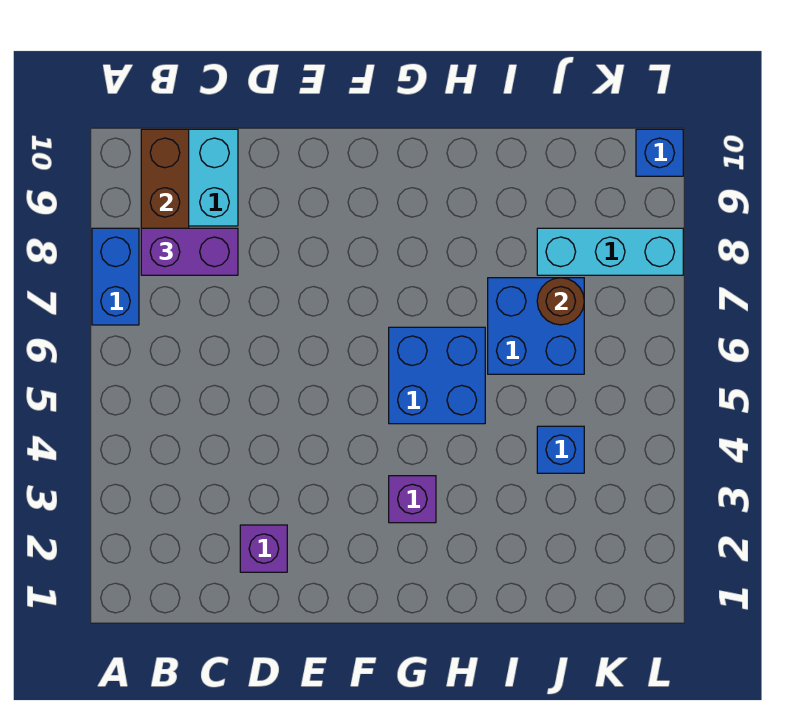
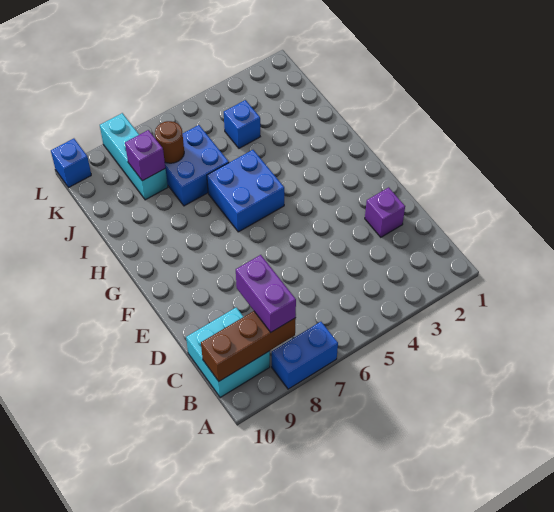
purple brick G3 level 1 -> purple brick J8 level 2

